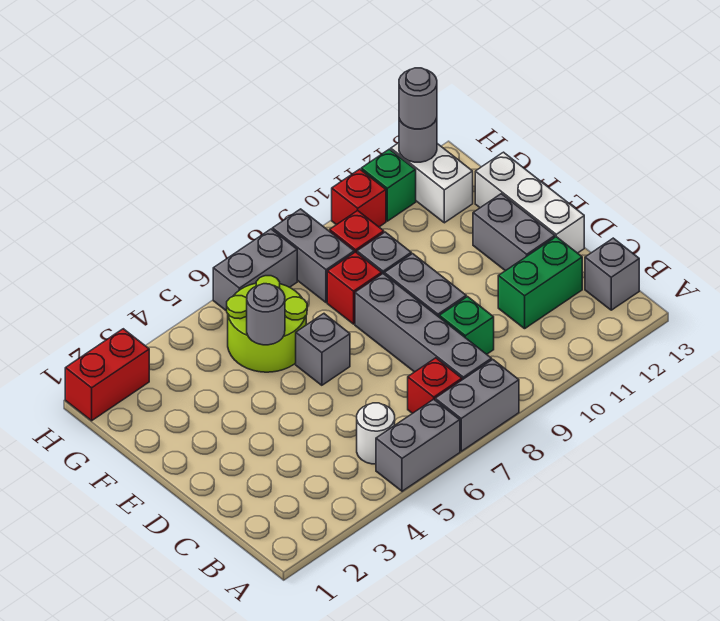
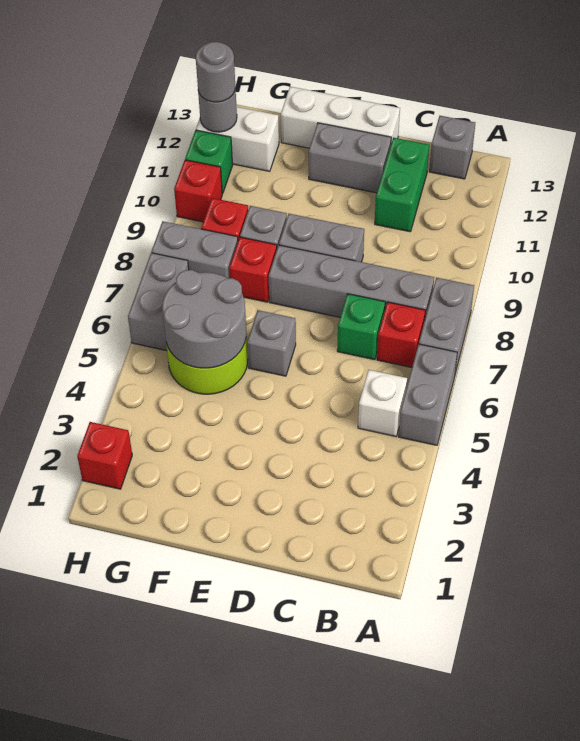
white round brick B5 level 1 -> white brick B5 level 1
green brick C9 level 1 -> green brick C7 level 1
grey round brick F5 level 2 -> grey round brick F5:G6 level 2
red brick H1:H2 level 1 -> red brick H2 level 1

